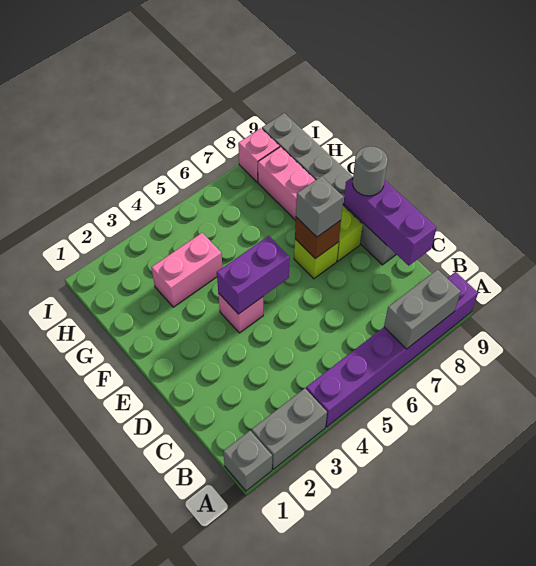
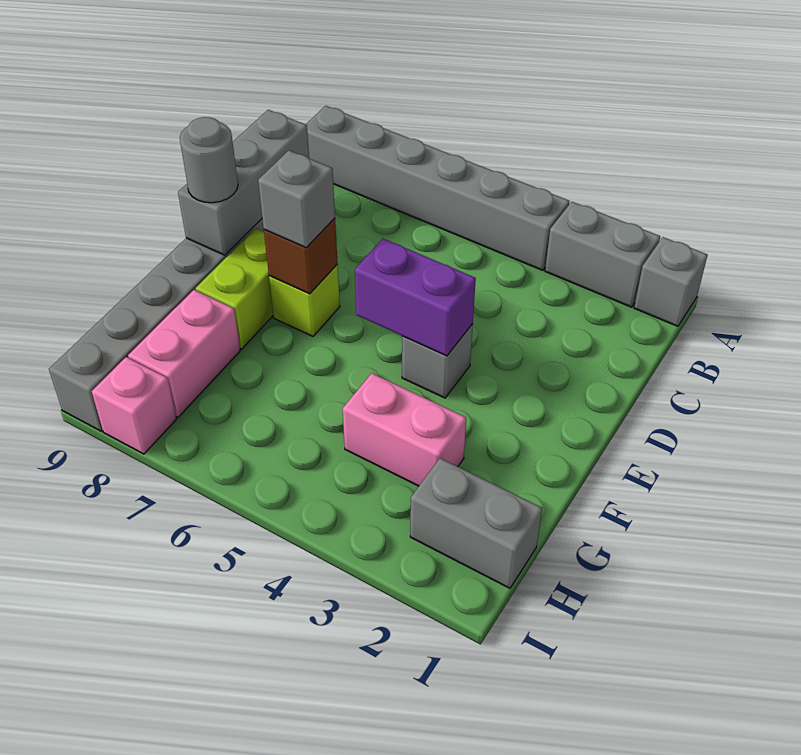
purple brick A4:A9 level 1 -> grey brick A4:A9 level 1
grey brick A7:A8 level 2 -> grey brick H1:H2 level 1
purple brick C9:E9 level 2 -> grey brick C9:E9 level 2
pink brick E4 level 1 -> grey brick E4 level 1

